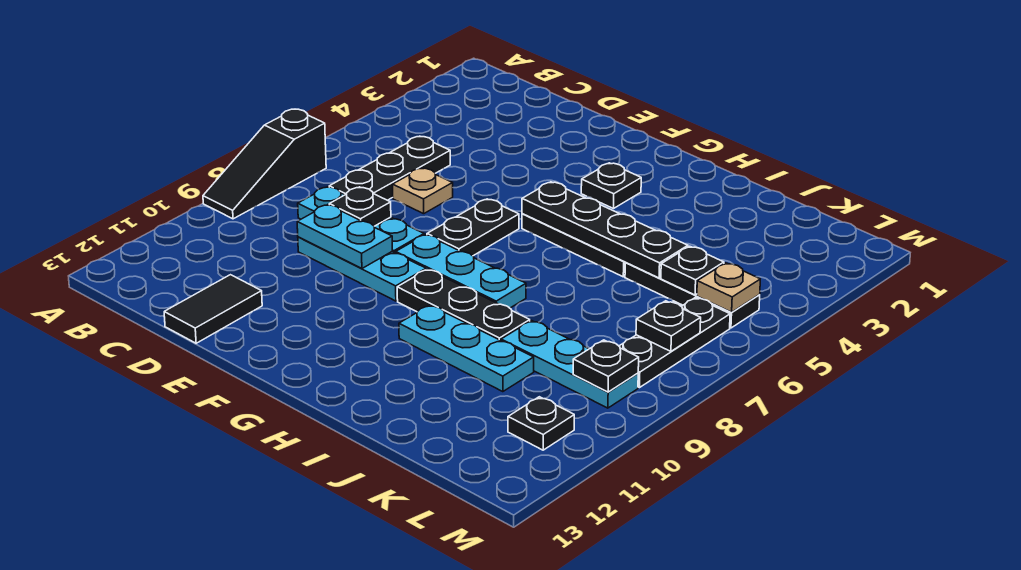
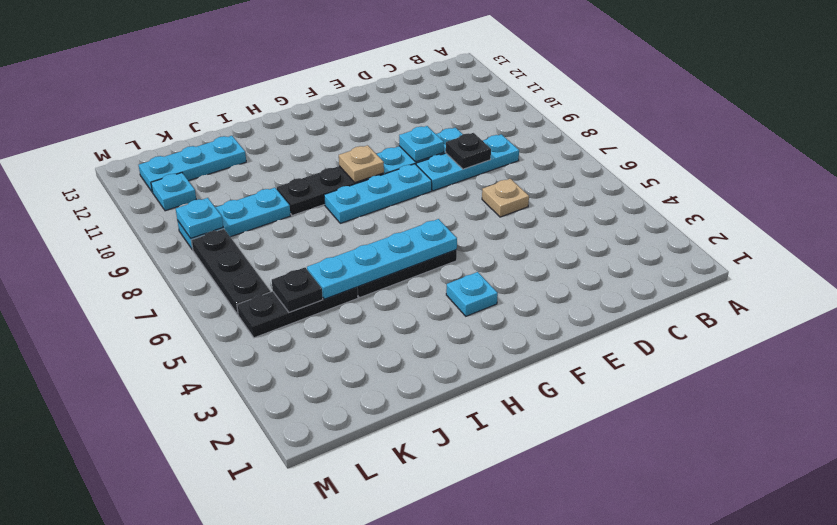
black slope A7:A9 level 1 top 7 -> none
black plate C5:C7 level 1 -> none
cyan plate D9:E9 level 2 -> cyan plate E9 level 2
black tile D12:D13 level 1 -> none
black plate F6:F7 level 1 -> none
black plate G3 level 1 -> cyan plate G3 level 1
black plate G5:J5 level 2 -> cyan plate G5:J5 level 2
cyan plate H10:J10 level 1 -> cyan plate J12:L12 level 1
tan plate L5 level 2 -> tan plate G9 level 2
black plate L7 level 2 -> none
black plate L9 level 2 -> cyan plate L9 level 2
black plate L11 level 1 -> cyan plate L11 level 1

